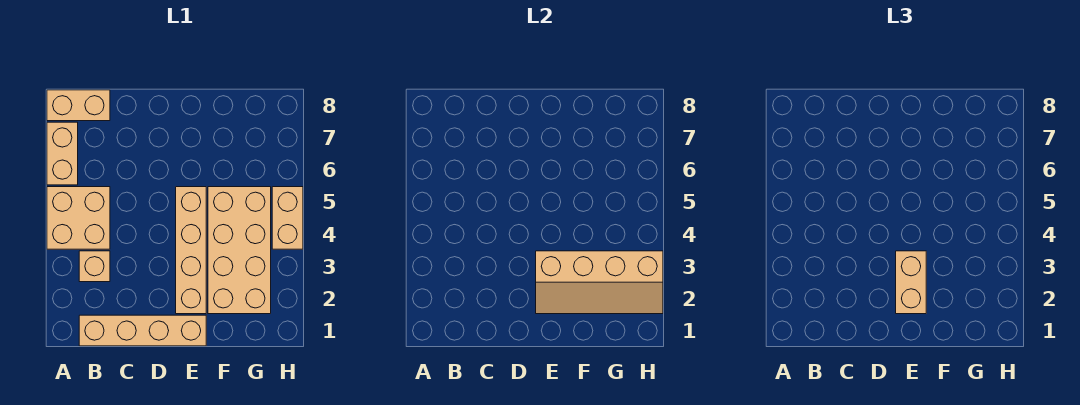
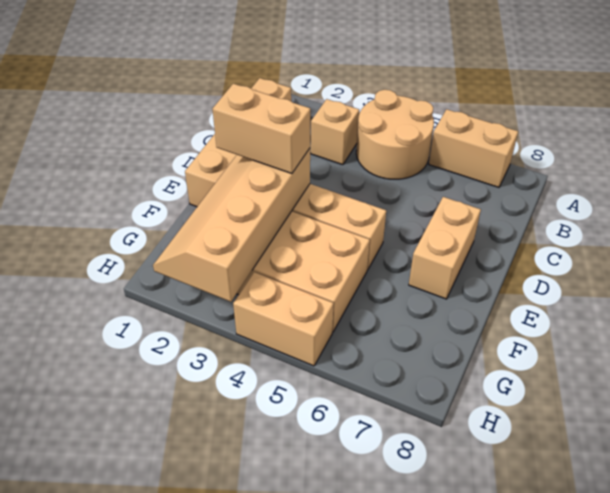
tan brick A4:B5 level 1 -> tan round brick A4:B5 level 1
tan brick A8:B8 level 1 -> tan brick D7:E7 level 1

